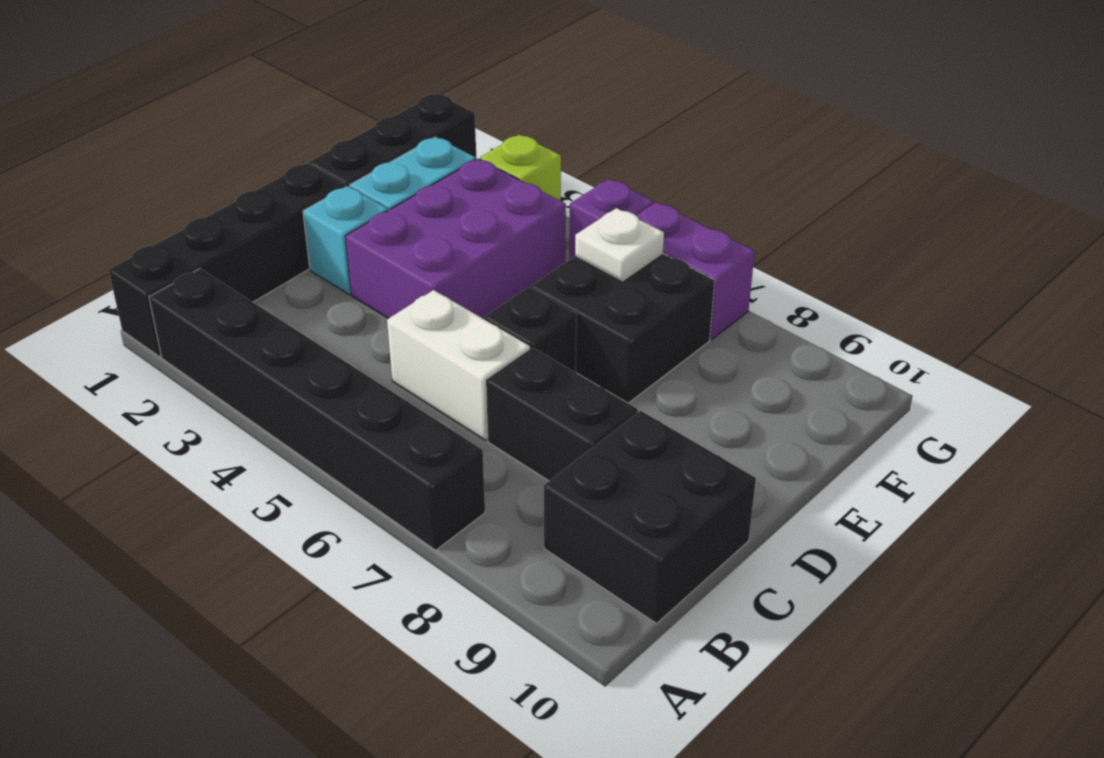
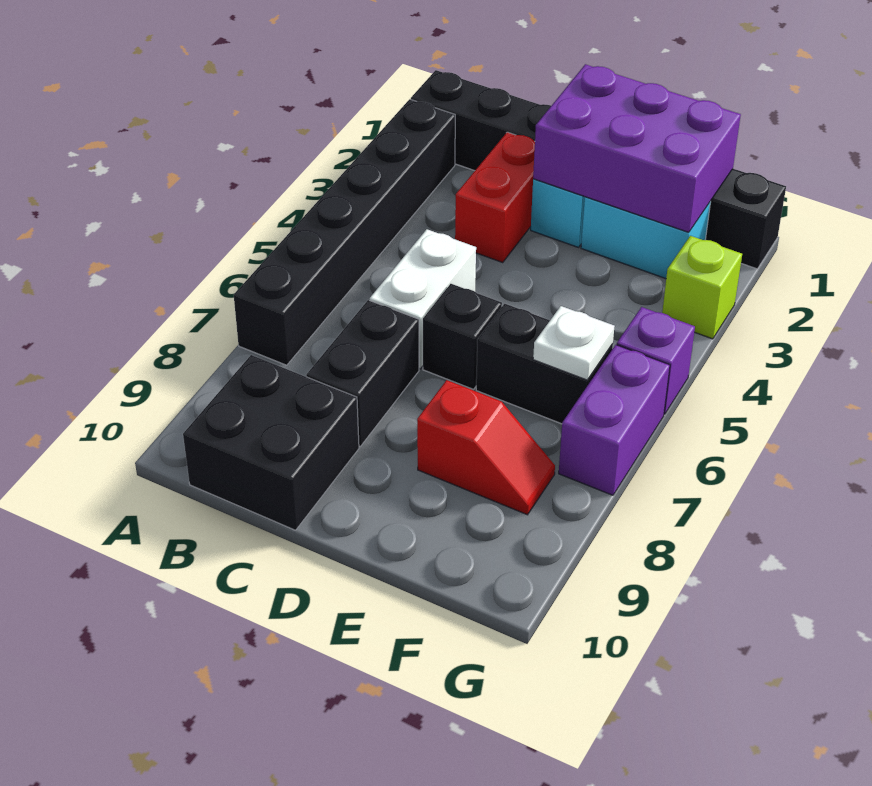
none -> red brick C2:C3 level 1
purple brick D3:F4 level 1 -> purple brick D1:F2 level 2
black brick E6:F7 level 1 -> black brick E6:F6 level 1
none -> red slope E8:F8 level 1 top E

